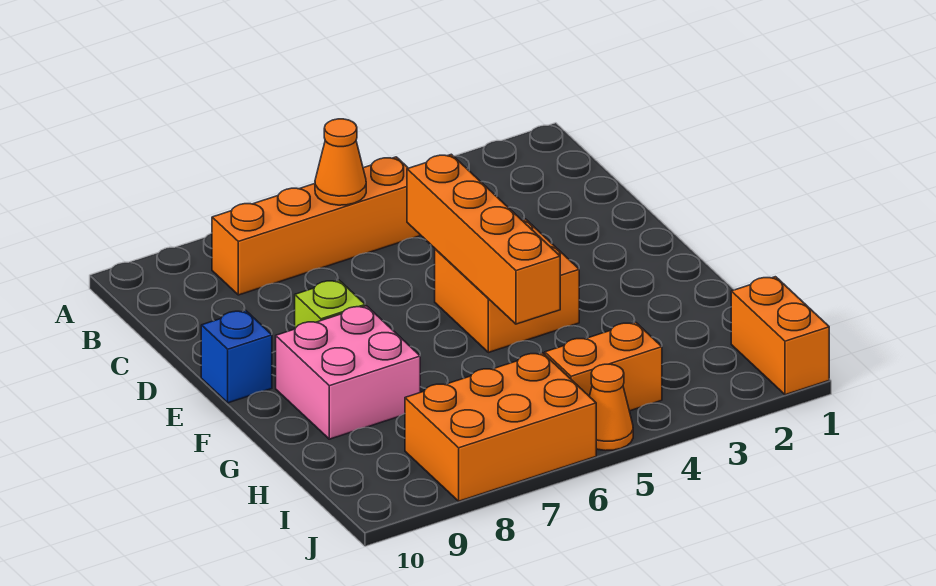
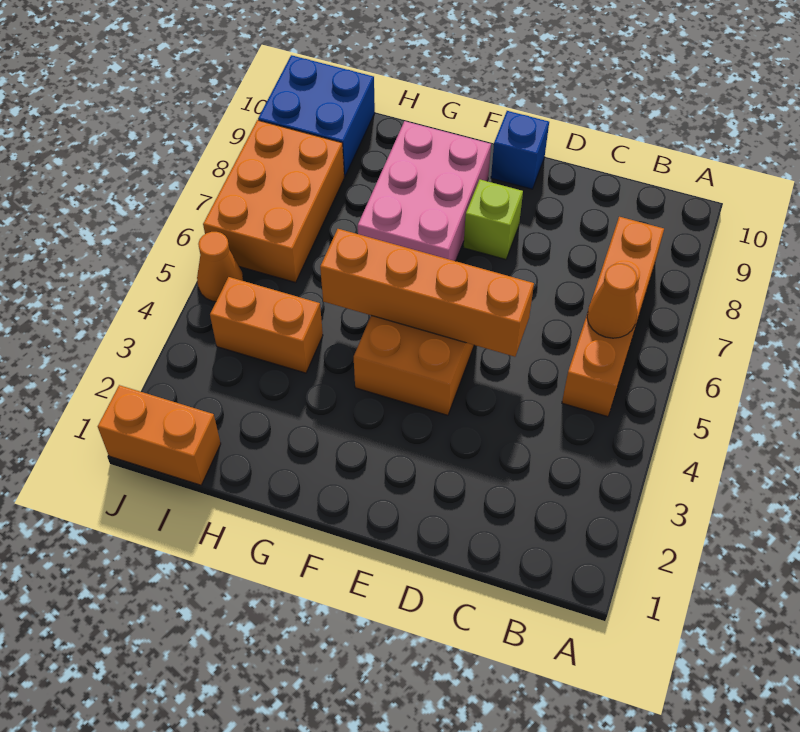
pink brick F8:G9 level 1 -> pink brick F7:G9 level 1
orange brick I4:I5 level 1 -> orange brick H4:I4 level 1
none -> blue brick I9:J10 level 1

